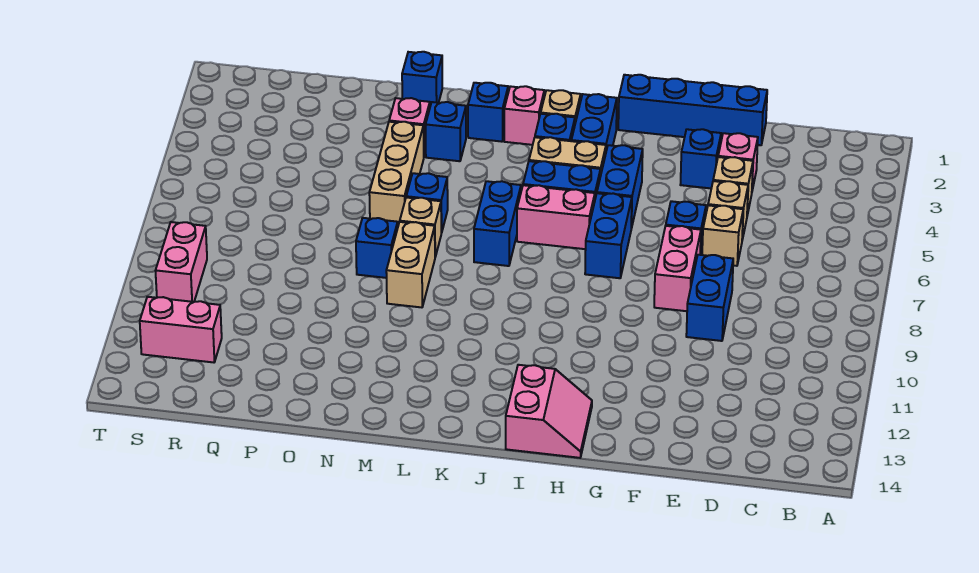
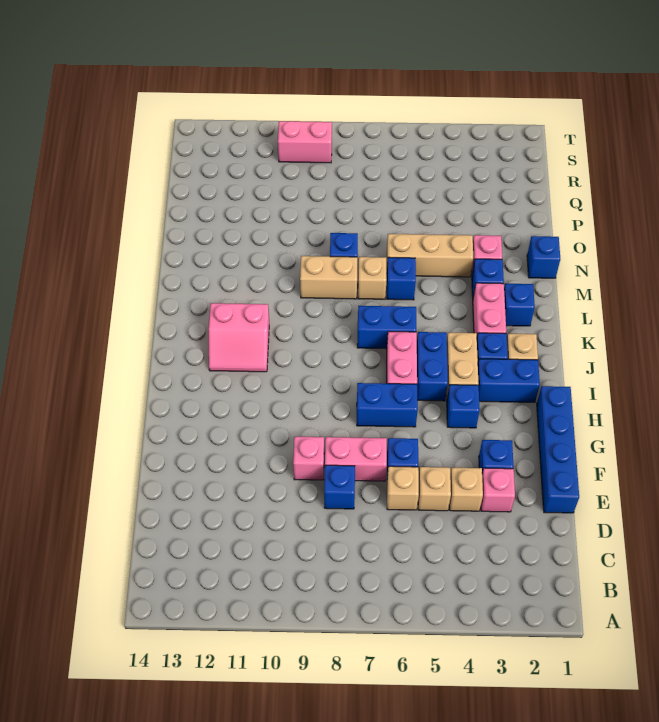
blue brick E8:E9 level 1 -> blue brick E8 level 1
blue brick H4:H5 level 1 -> blue brick H4 level 1
pink slope H13:I14 level 1 top I -> pink slope J11:K12 level 1 top K
pink brick K2 level 1 -> pink brick F9 level 1
pink brick R12:S12 level 1 -> pink brick K3:L3 level 1

